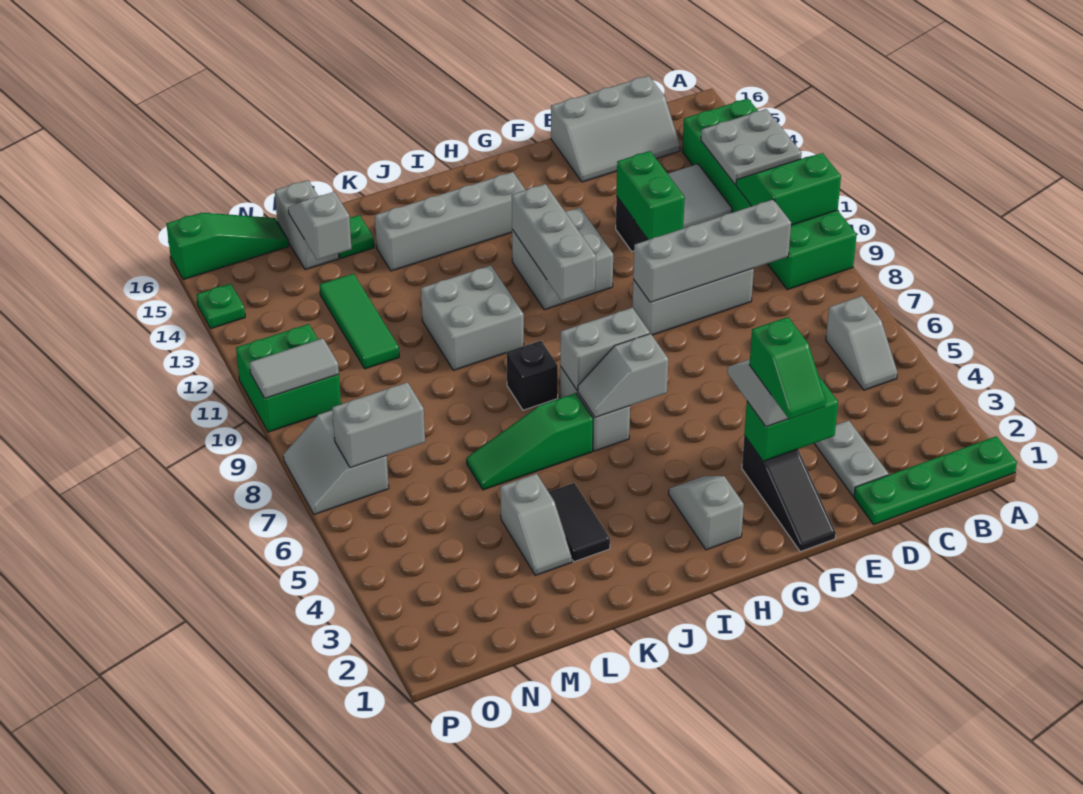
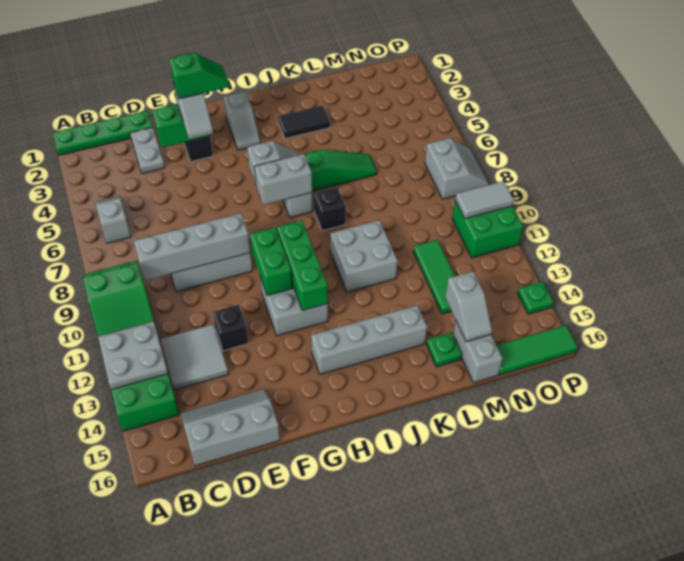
green brick E11:E12 level 2 -> green brick G10:G11 level 2
green slope F2:F3 level 4 top 3 -> green slope F3:G3 level 4 top F
grey brick H10:H12 level 2 -> green brick H10:H12 level 2
black tile K3:K4 level 1 -> black tile J3:K3 level 1
grey slope L3:L4 level 1 top 4 -> none
grey brick N7:O7 level 2 -> none
green slope N16:P16 level 1 top P -> green tile N16:P16 level 1

